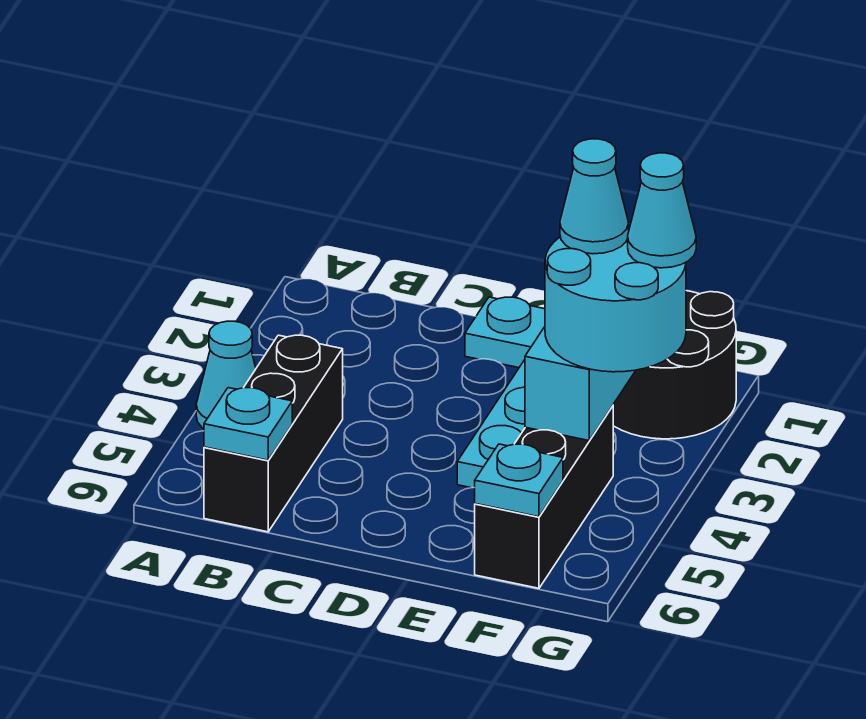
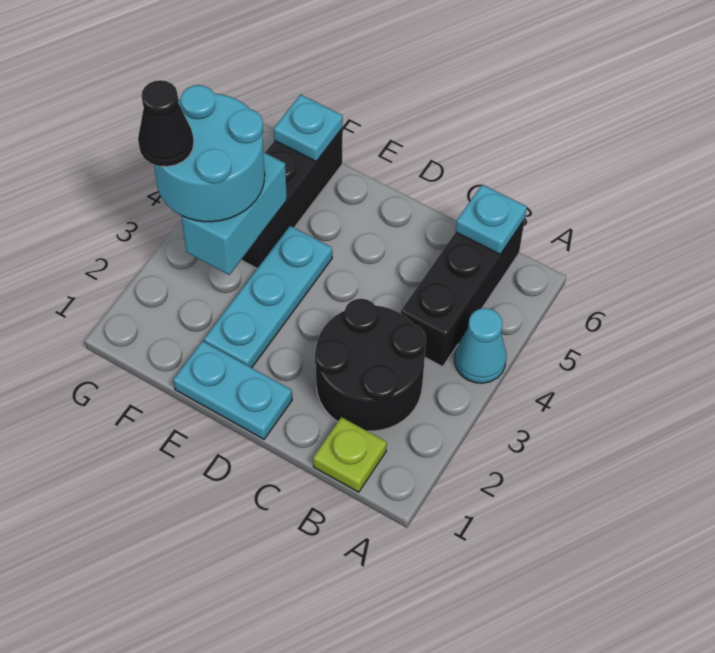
none -> lime plate B1 level 1
black round brick F1:G2 level 1 -> black round brick B2:C3 level 1
cyan cone F3 level 4 -> none
cyan cone G3 level 4 -> black cone G3 level 4

